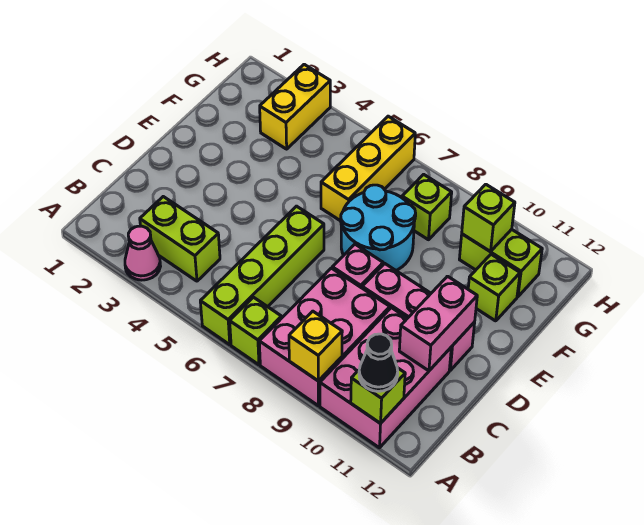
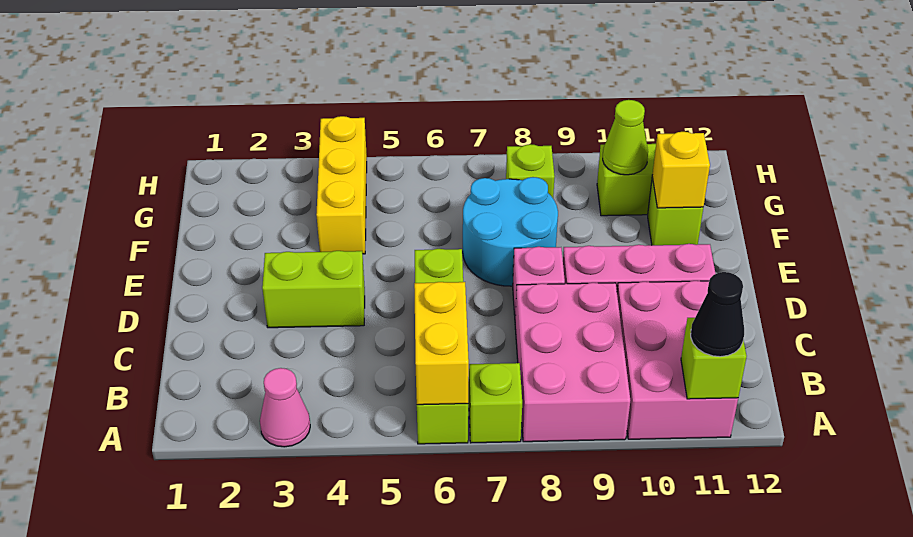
yellow brick A9 level 2 -> yellow brick F11 level 2
lime brick B3:B4 level 1 -> lime brick D3:D4 level 1
pink brick C11:D11 level 2 -> none
yellow brick F6:H6 level 1 -> yellow brick F4:H4 level 1
yellow brick G3:H3 level 1 -> yellow brick A6:B6 level 2
lime brick G10 level 2 -> lime cone G10 level 2

